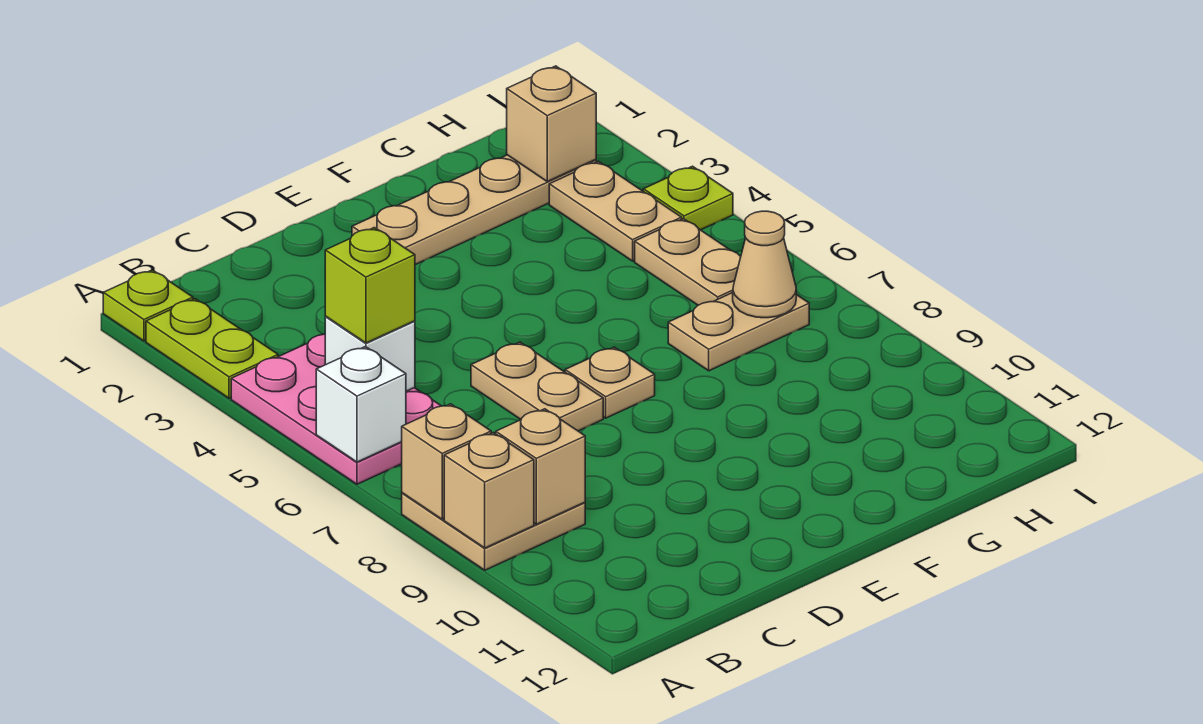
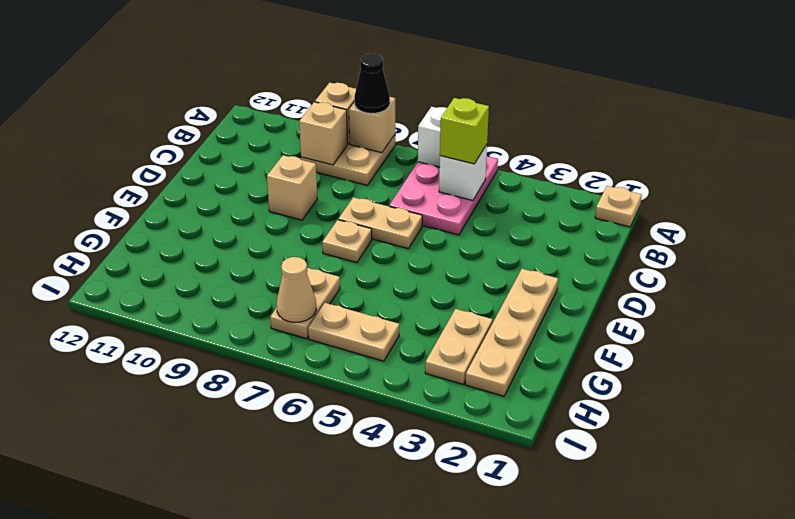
lime plate A1 level 1 -> tan plate A1 level 1
lime plate A2:A3 level 1 -> none
pink plate A4:B6 level 1 -> pink plate A5:C6 level 1
none -> black cone A8 level 3
tan brick H2 level 2 -> tan brick D9 level 1
tan plate H3:H4 level 1 -> tan plate G3:H3 level 1
lime plate I4 level 1 -> none

